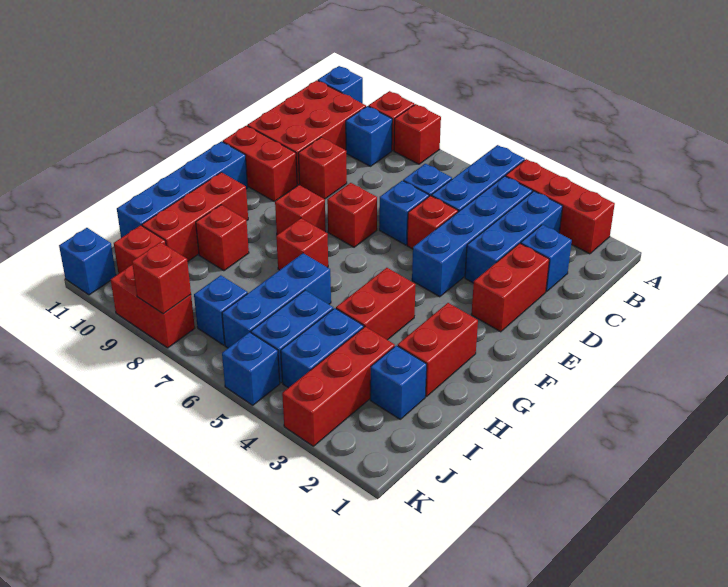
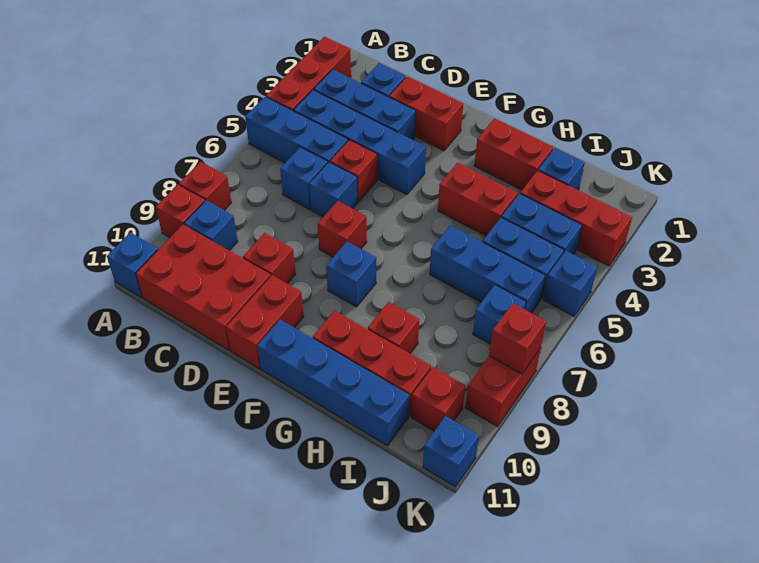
red brick F8 level 1 -> blue brick F8 level 1
red brick G7 level 1 -> none

